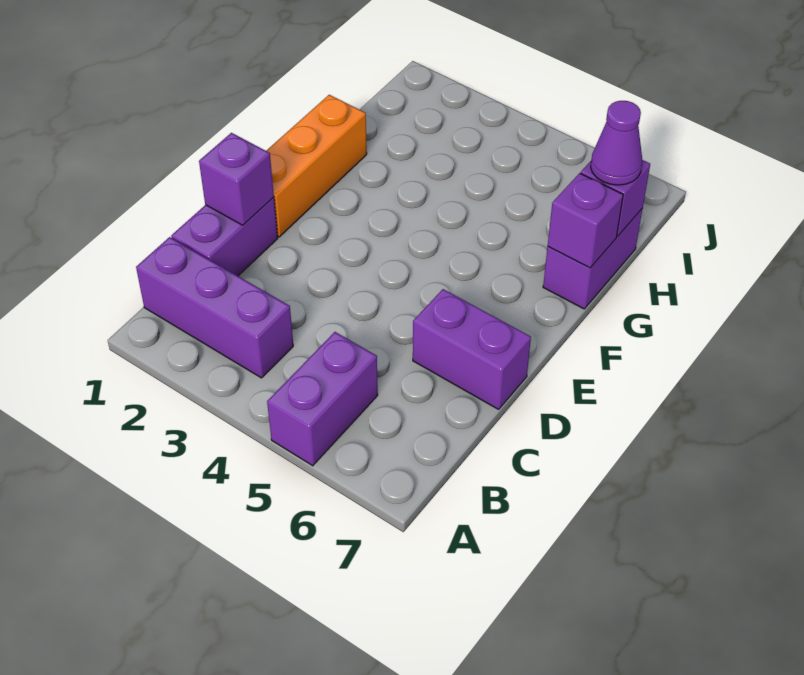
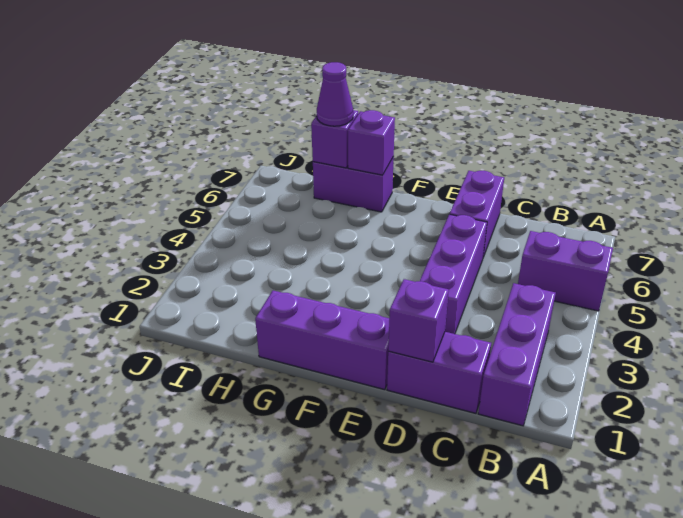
none -> purple brick D3:D5 level 1
orange brick E1:G1 level 1 -> purple brick E1:G1 level 1

